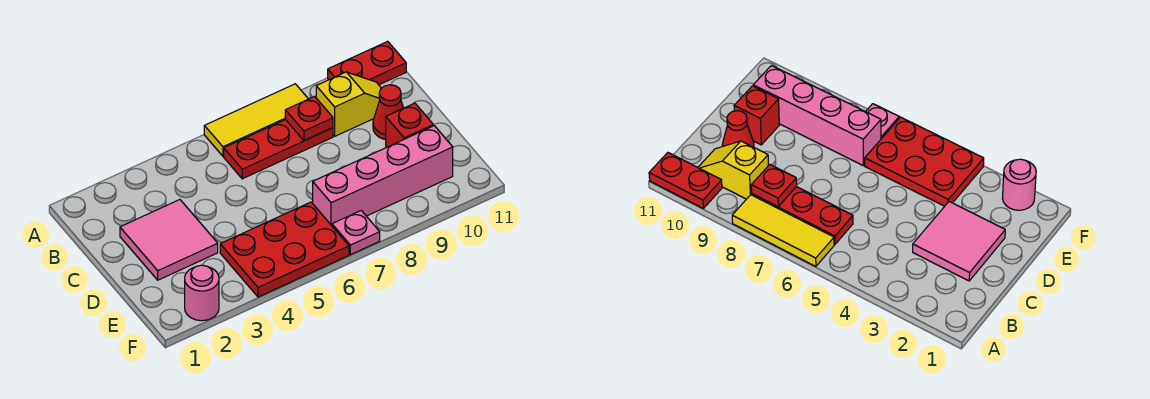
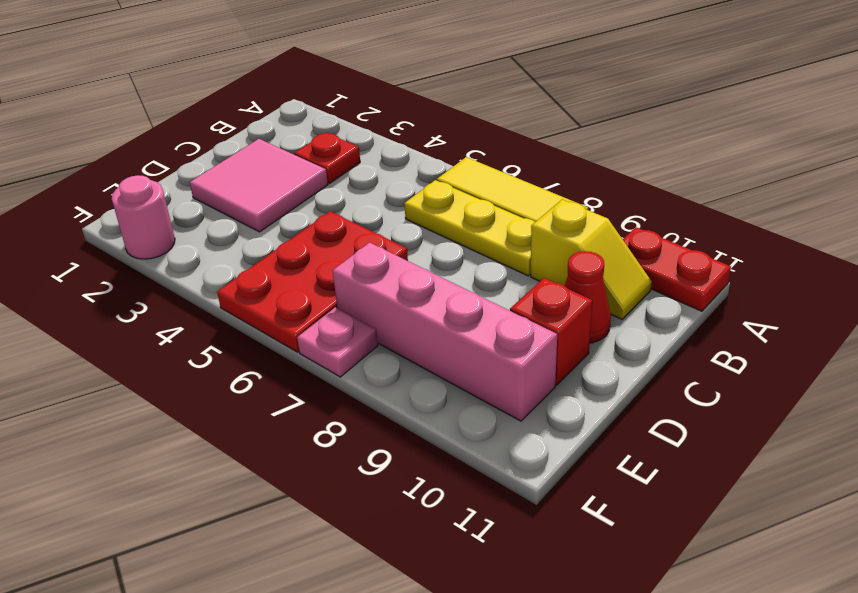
red plate B6:B8 level 1 -> yellow plate B6:B8 level 1
red plate B8 level 2 -> red plate B3 level 1
red plate E4:F6 level 1 -> red plate D5:F6 level 1

